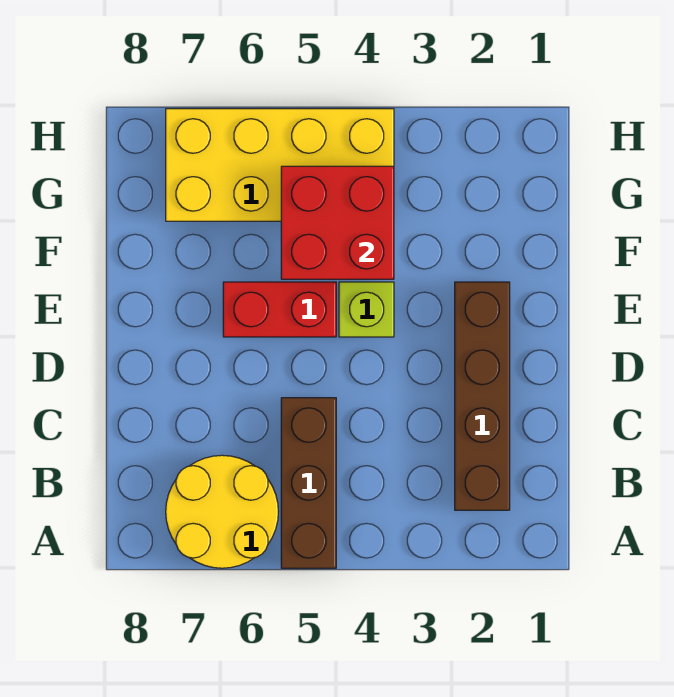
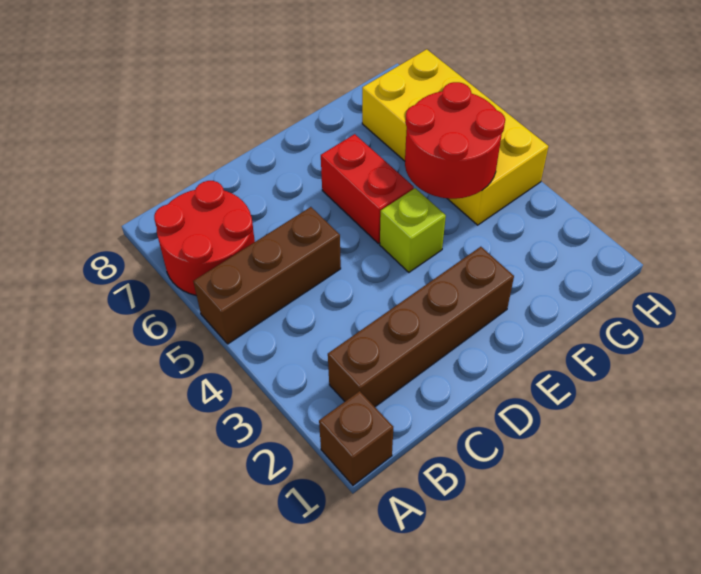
none -> brown brick A1 level 1
yellow round brick A6:B7 level 1 -> red round brick A6:B7 level 1
red brick F4:G5 level 2 -> red round brick F4:G5 level 2

